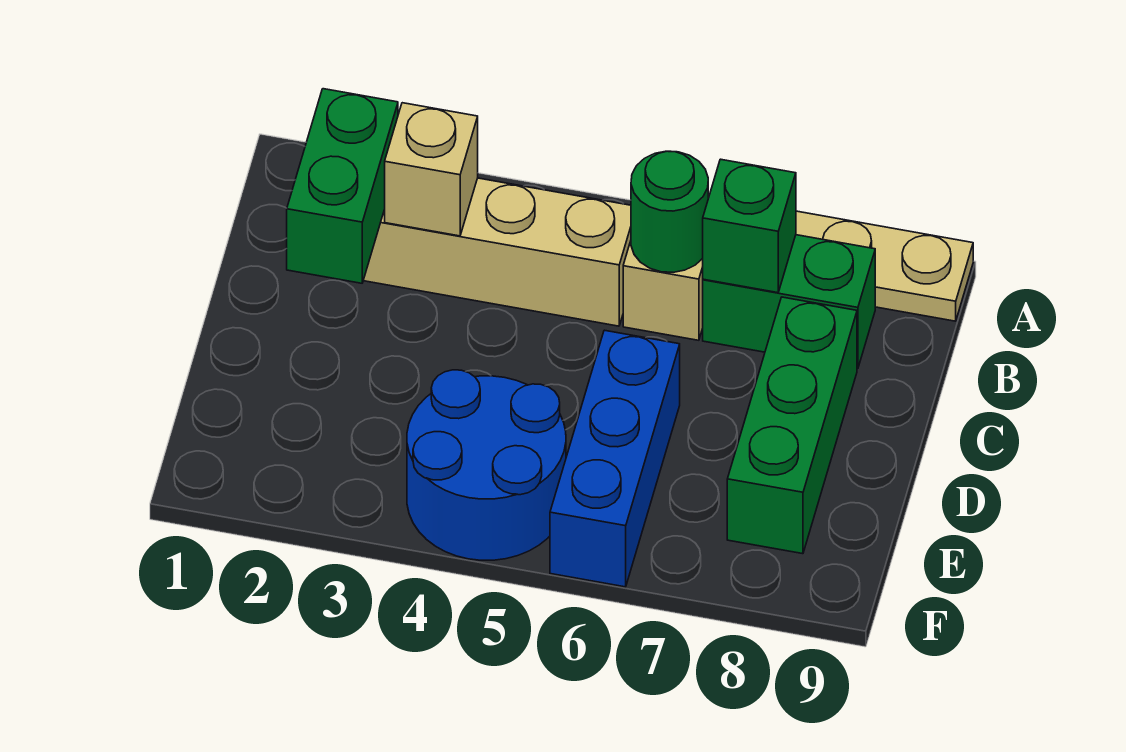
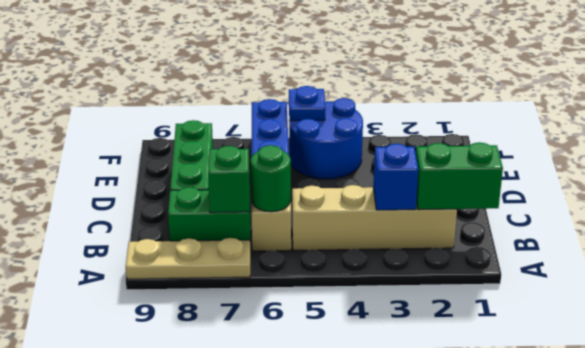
green brick B2:C2 level 2 -> green brick B1:B2 level 2
tan brick B3 level 2 -> blue brick B3 level 2
none -> blue plate F5 level 2

